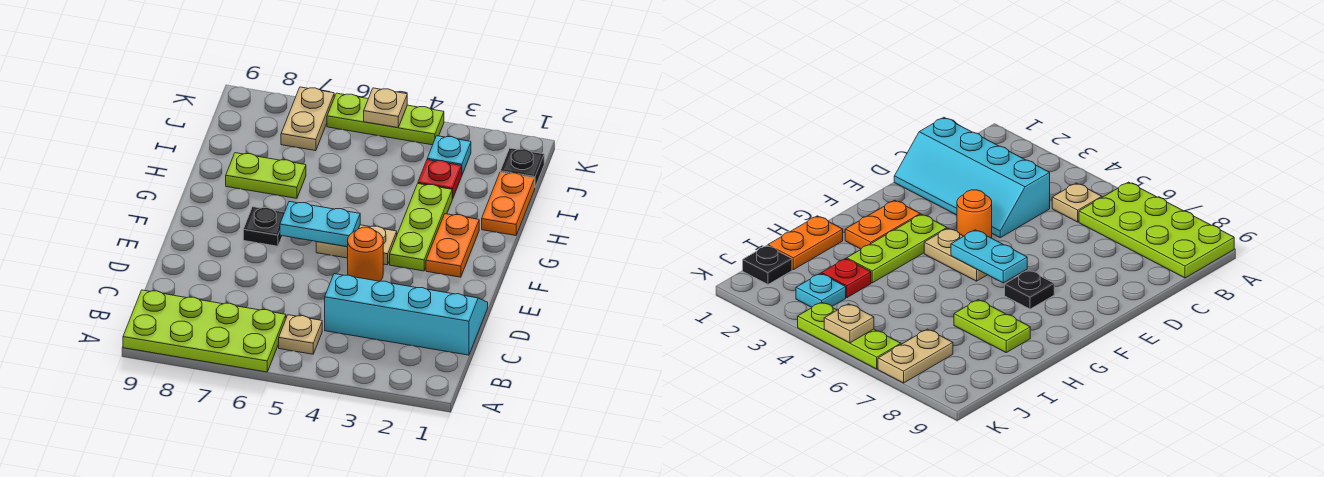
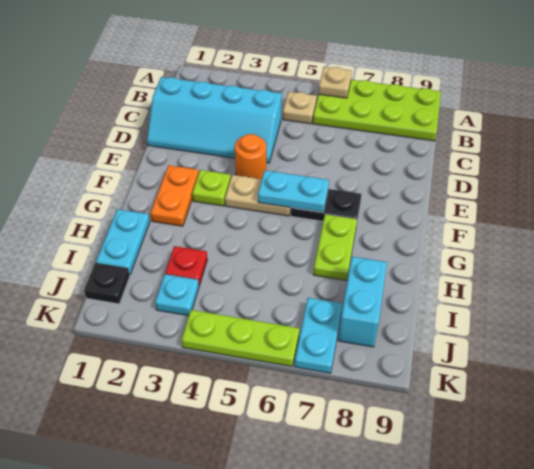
lime plate F3:H3 level 1 -> lime plate F3 level 1
black plate F7 level 1 -> black plate F6:F7 level 1
orange plate H1:I1 level 1 -> cyan plate H1:I1 level 1
lime plate H7:H8 level 1 -> lime plate G7:H7 level 1
none -> cyan brick I8:J8 level 1
tan plate J7:K7 level 1 -> cyan plate J7:K7 level 1
tan plate K5 level 2 -> tan plate A6 level 2

